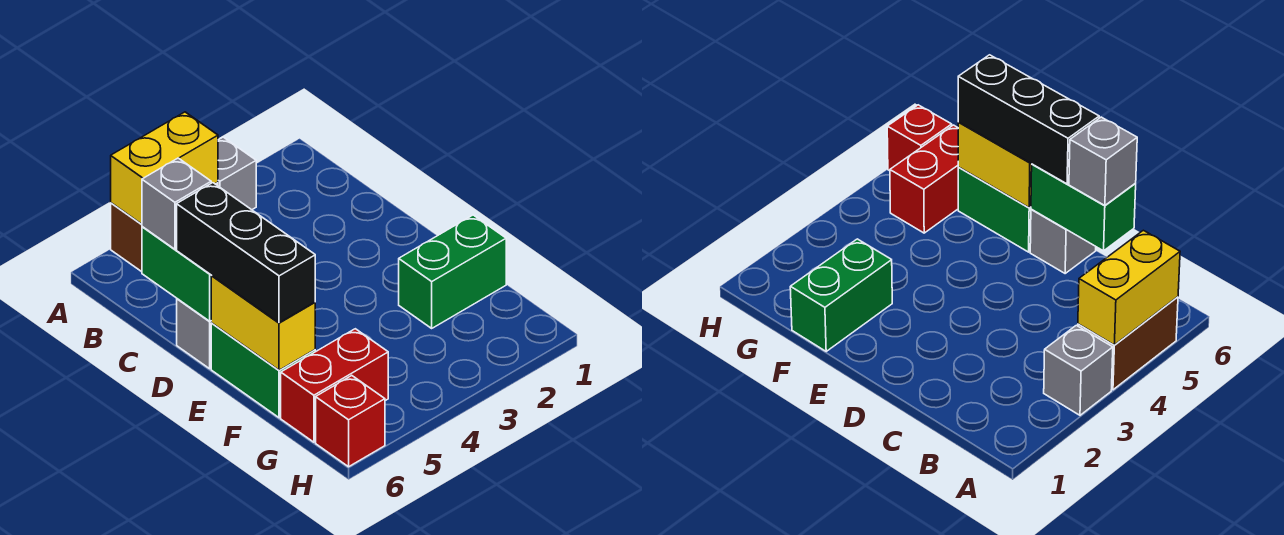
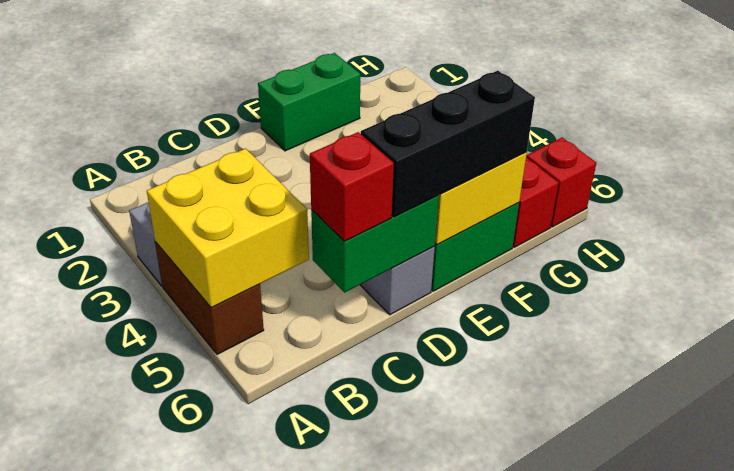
yellow brick A4:A5 level 2 -> yellow brick A4:B5 level 2
grey brick C6 level 3 -> red brick C6 level 3
green brick F1:F2 level 1 -> green brick E1:F1 level 1

